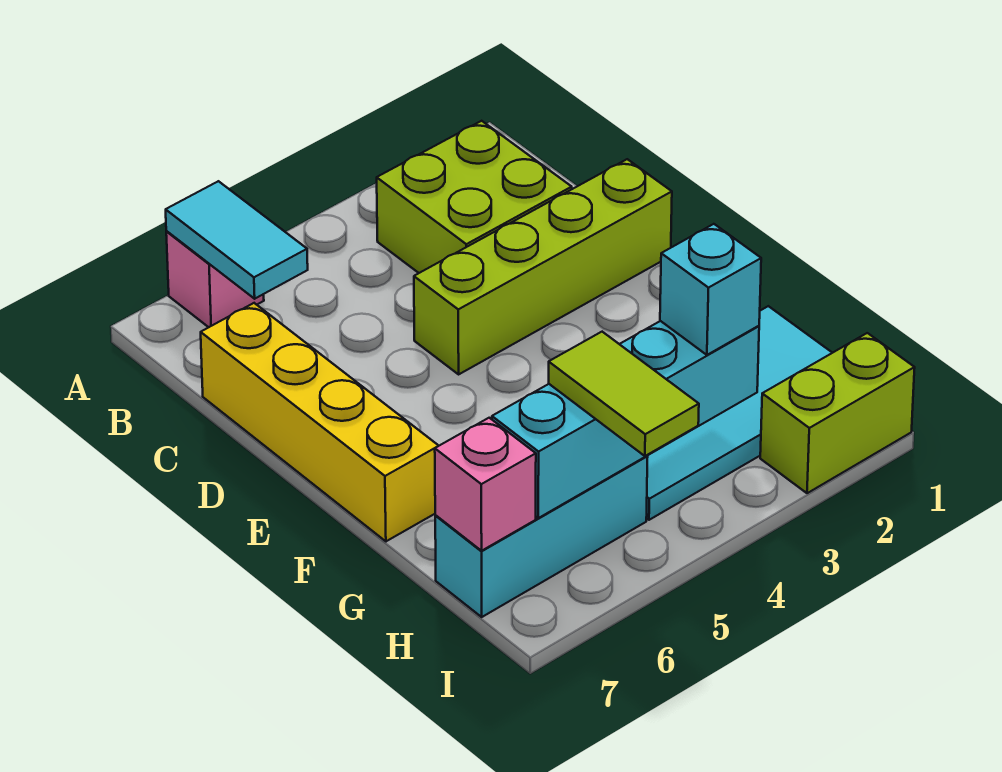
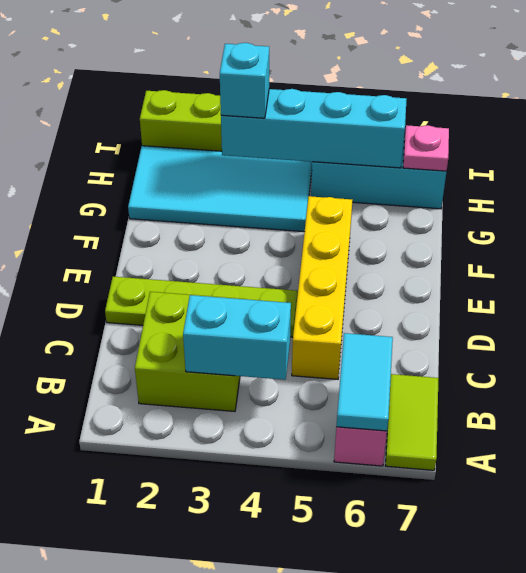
none -> cyan brick B3:B4 level 2
yellow brick C7:F7 level 1 -> yellow brick C5:F5 level 1
lime brick D1:D4 level 1 -> lime plate D1:D4 level 1
lime tile H5:I5 level 3 -> lime tile A7:B7 level 1
pink brick H7 level 2 -> pink plate H7 level 2

